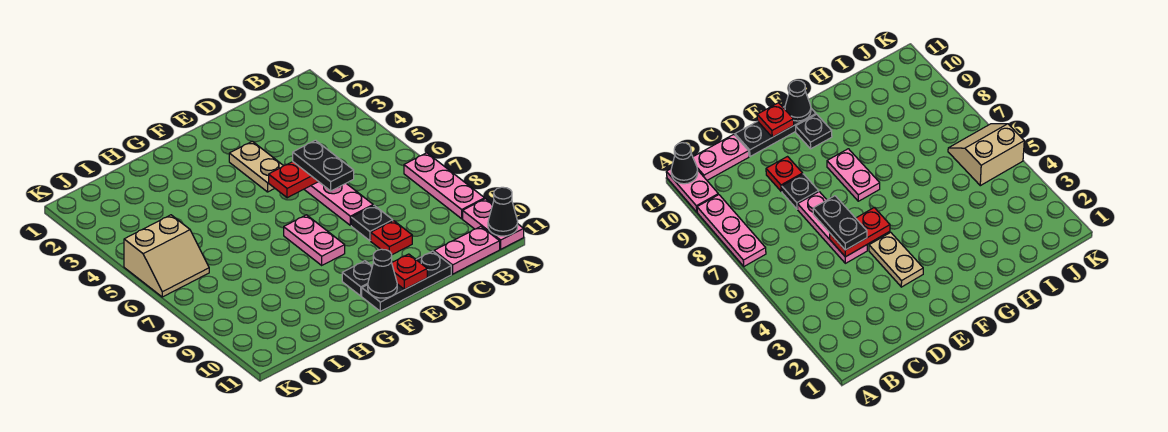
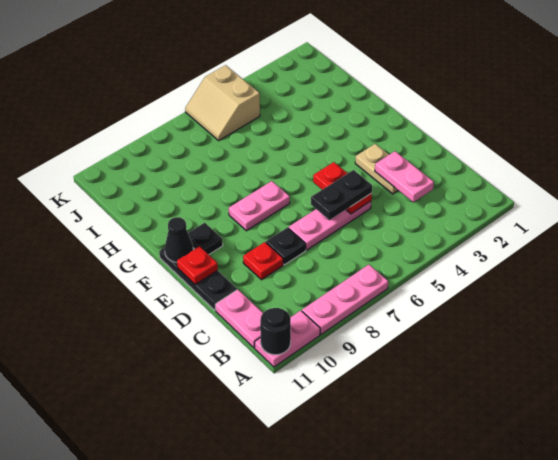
black cone A11 level 2 -> black round brick A11 level 2
none -> pink plate C3:D3 level 2
tan plate E3:E4 level 1 -> tan plate D3:E3 level 1

